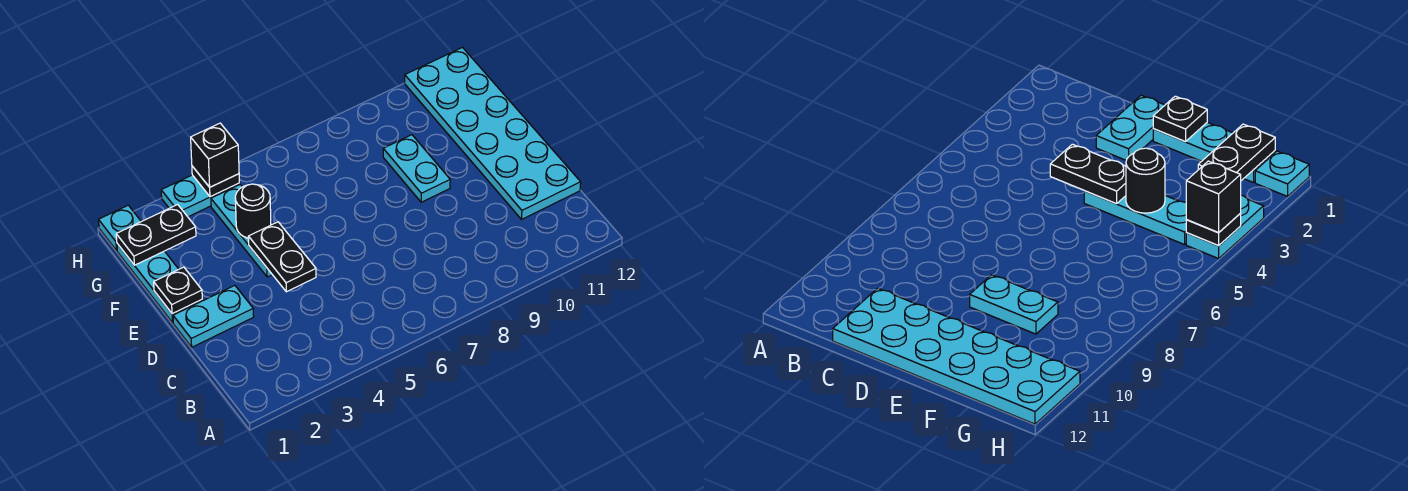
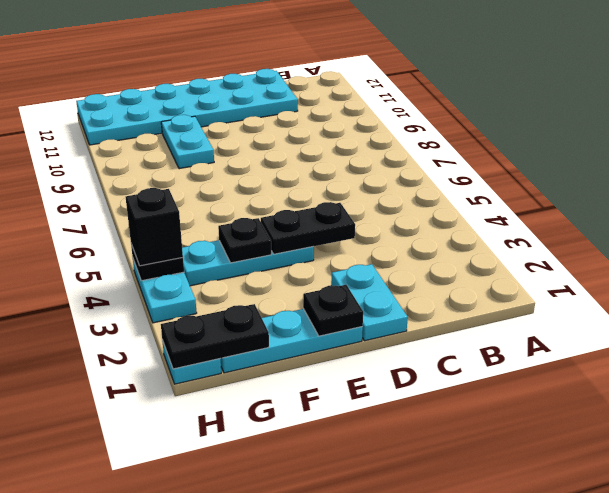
cyan plate E9:F9 level 1 -> cyan plate F9:F10 level 1
black round brick F4 level 2 -> black plate F4 level 2
black plate G1:G2 level 2 -> black plate G1:H1 level 2

